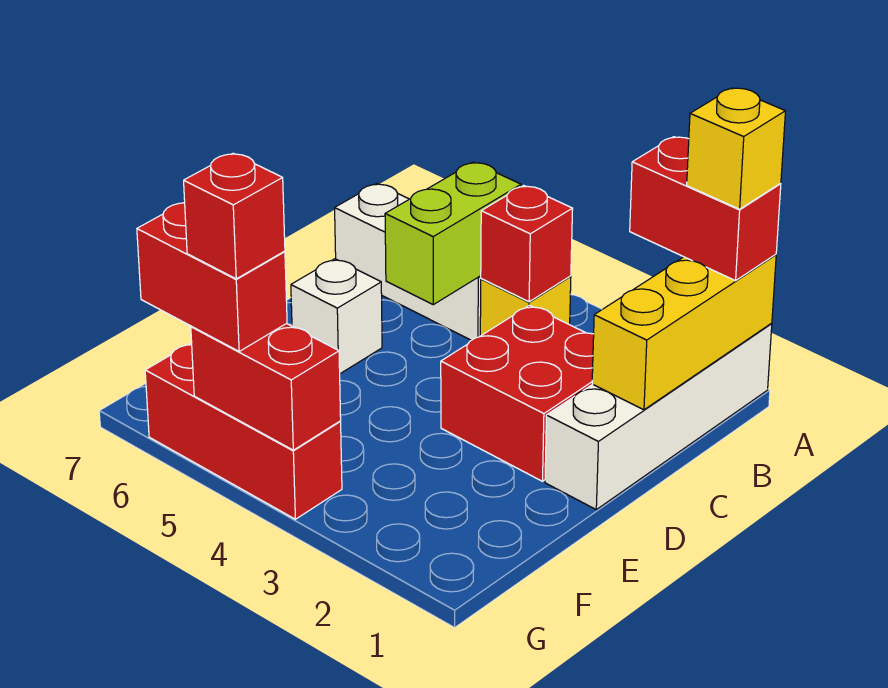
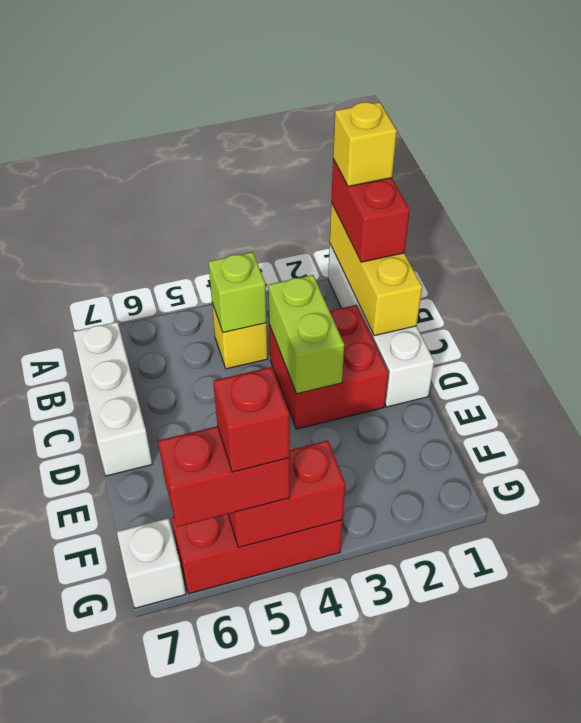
red brick A1:A2 level 3 -> red brick A1:B1 level 3
red brick B4 level 2 -> lime brick B4 level 2
white brick B5:B7 level 1 -> white brick B7:D7 level 1
lime brick B5:C5 level 2 -> lime brick C3:D3 level 2
white brick D6 level 1 -> white brick G7 level 1

